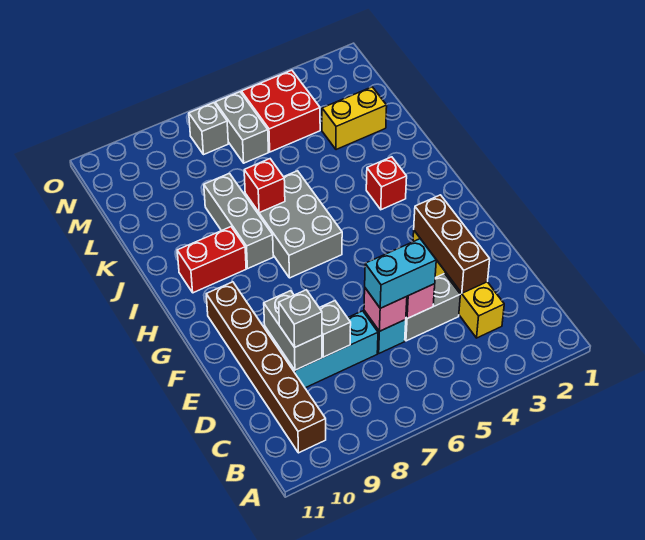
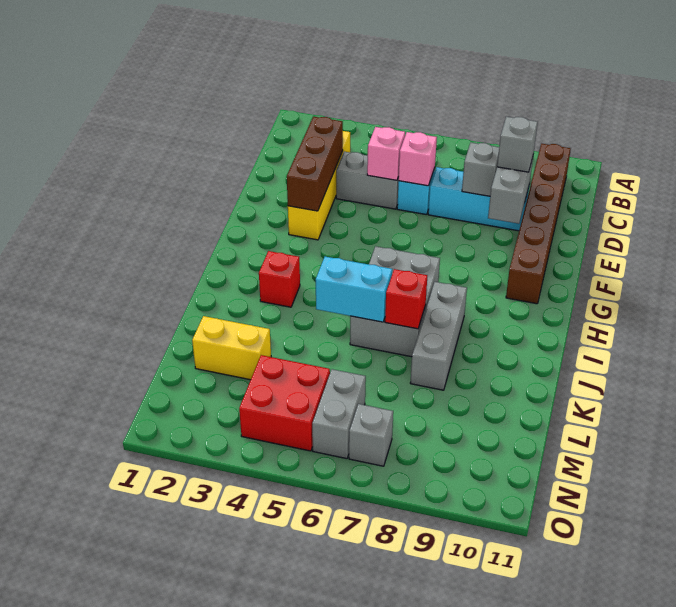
cyan brick D5:D6 level 3 -> cyan brick J5:J6 level 2
red brick I9:I10 level 1 -> none

